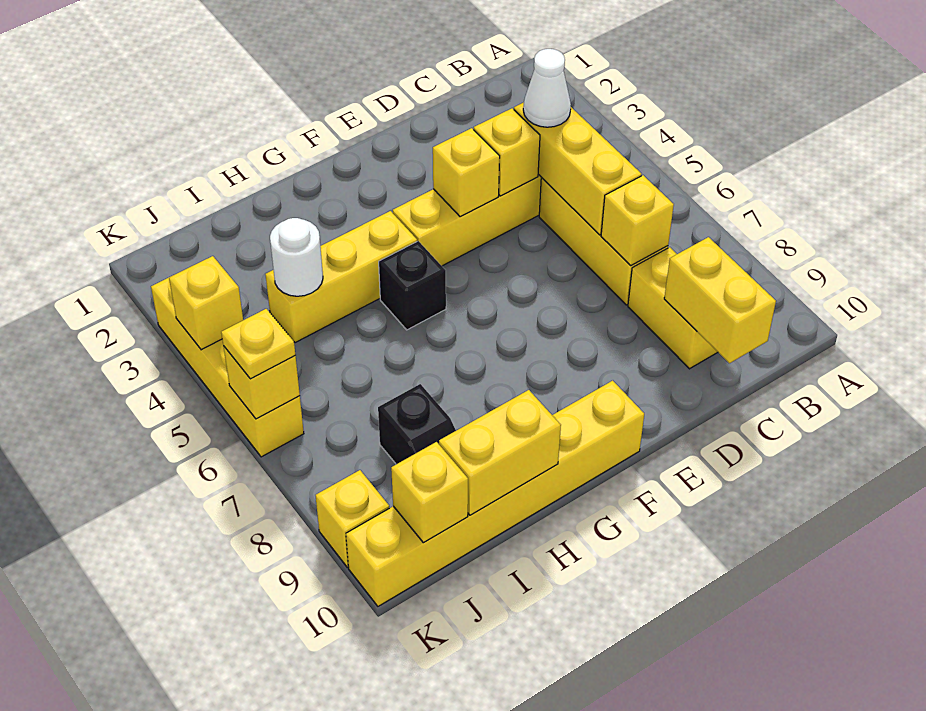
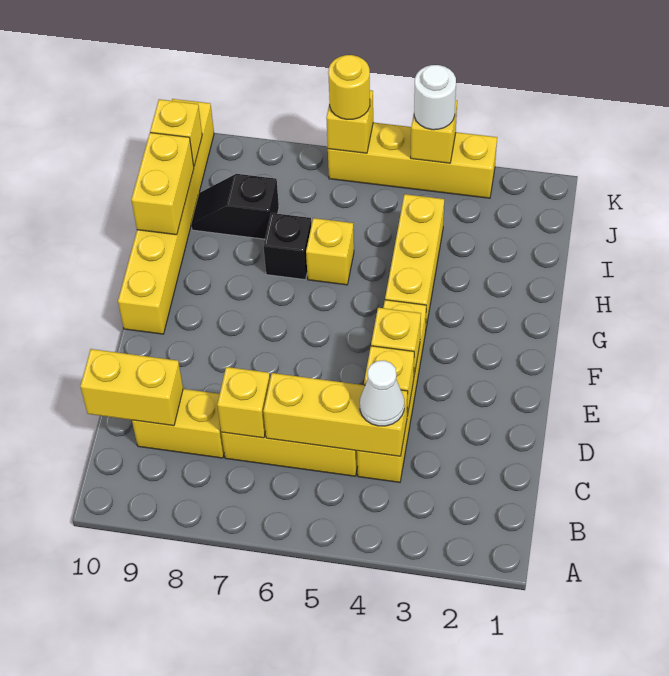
black brick G5 level 1 -> black brick H7 level 1
white round brick I4 level 2 -> white round brick K4 level 3
yellow plate K6 level 3 -> yellow round brick K6 level 3
yellow brick K9 level 1 -> yellow brick H6 level 1

